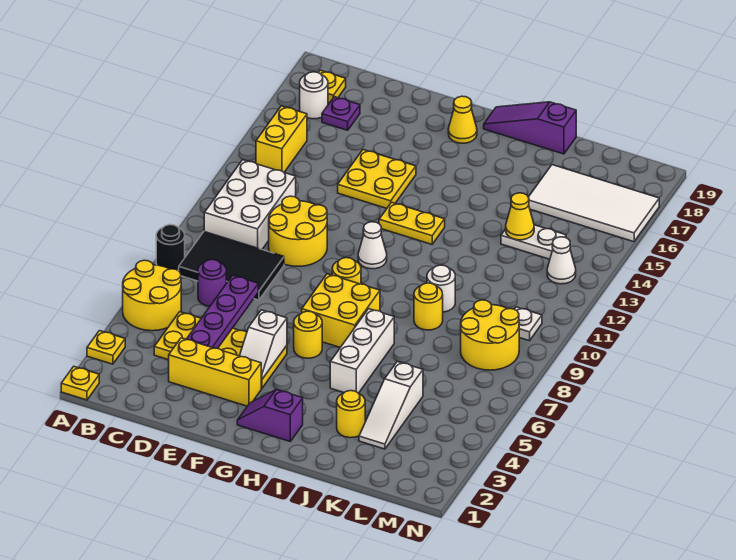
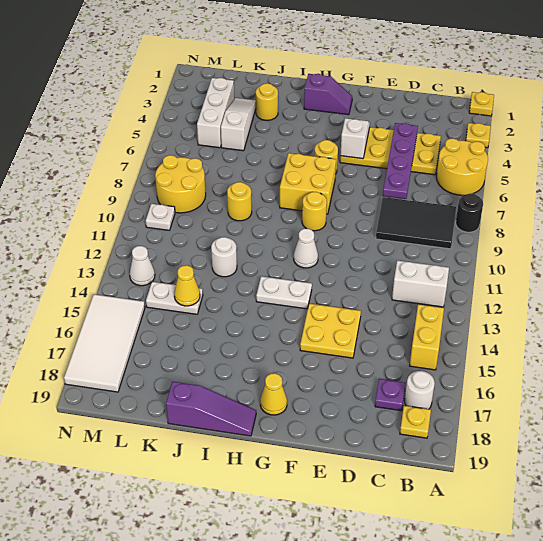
white brick B10:C12 level 1 -> white brick B12:C12 level 1
purple round brick C7 level 1 -> none
yellow brick D3:F3 level 1 -> none
yellow round brick D10:E11 level 1 -> none
yellow plate G13:H13 level 1 -> white plate G13:H13 level 1
white brick I5:I7 level 1 -> white brick L3:L5 level 1
white round brick J10 level 1 -> white round brick J12 level 1
white tile K16:N17 level 1 -> white tile M15:N18 level 1

